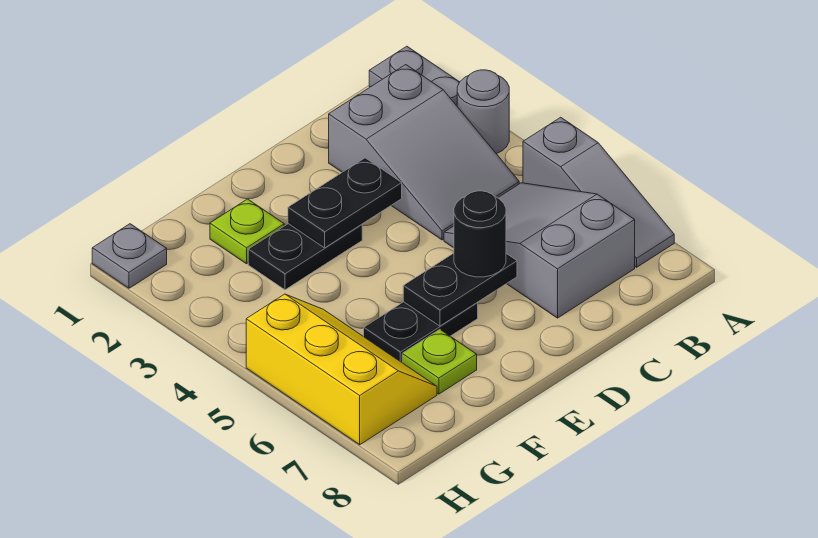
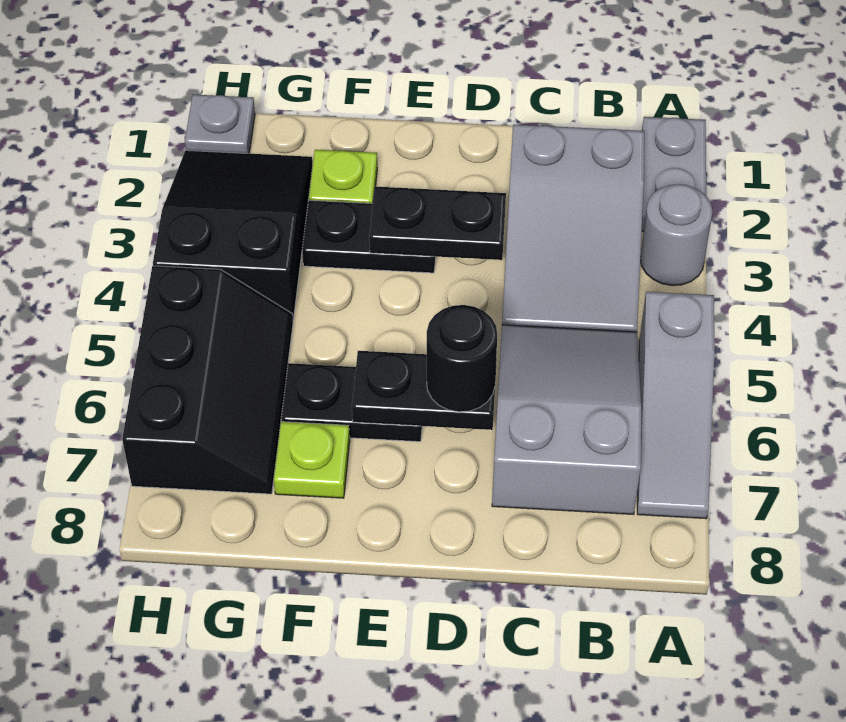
none -> black slope G2:H4 level 1 top 4
yellow slope G5:H7 level 1 top H -> black slope G5:H7 level 1 top H

